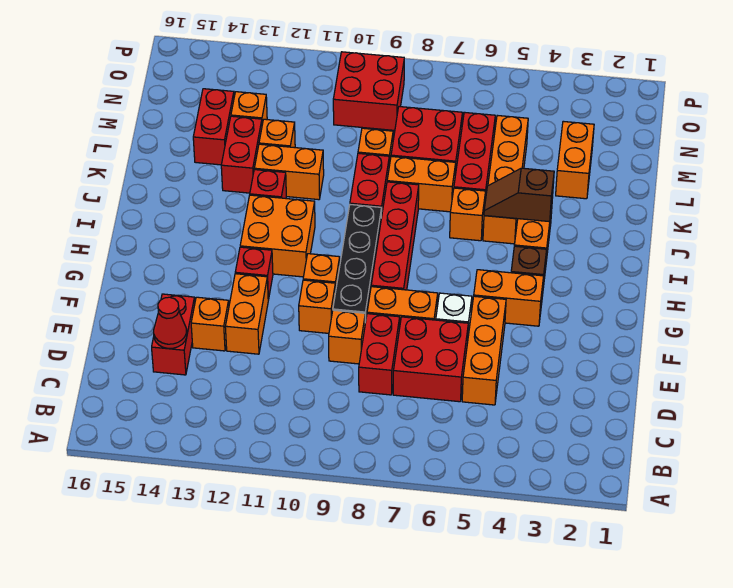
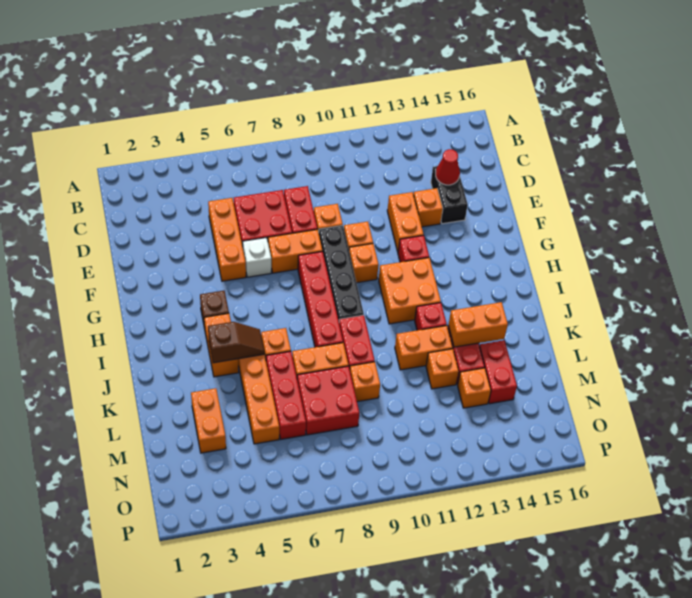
red brick D14:E14 level 1 -> black brick D14:E14 level 1
orange brick G4:G5 level 1 -> orange brick K13:K14 level 2
red brick N9:O10 level 1 -> none

